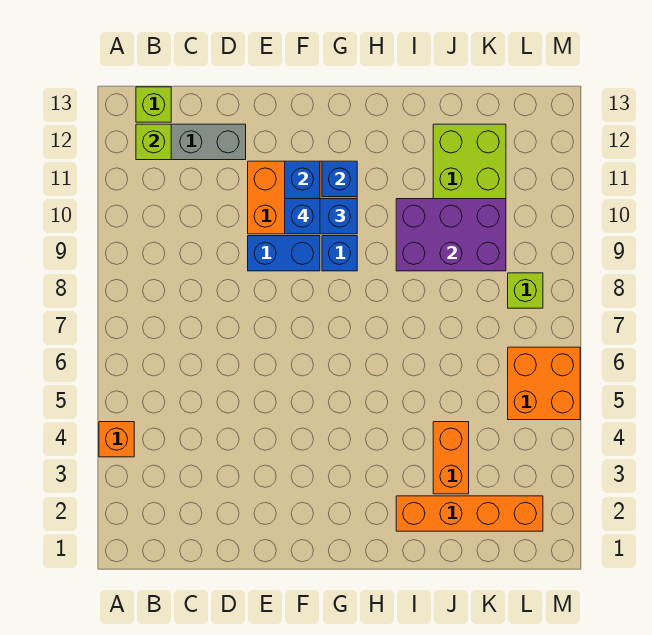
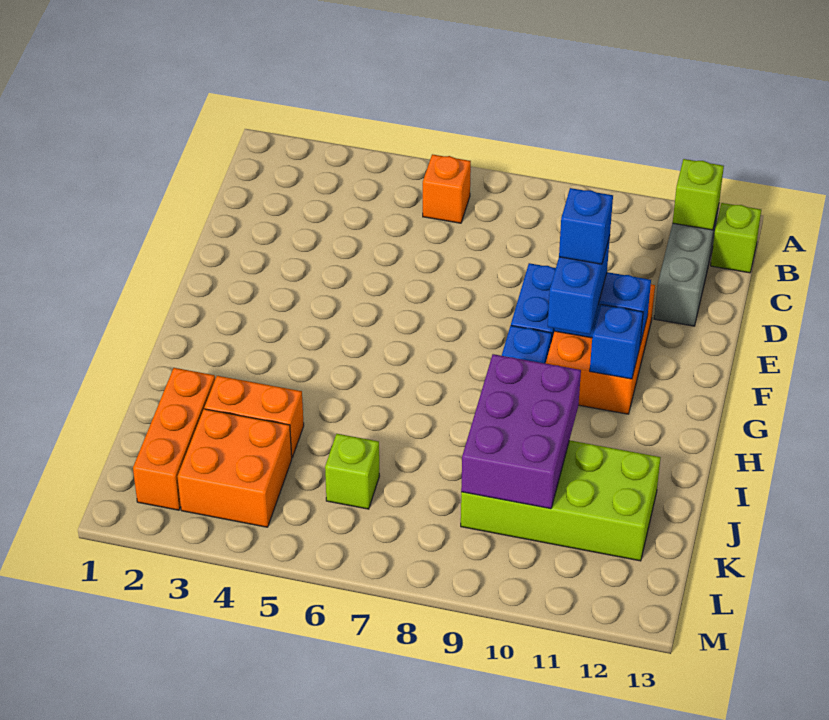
orange brick A4 level 1 -> orange brick B6 level 1
orange brick I2:L2 level 1 -> orange brick J2:L2 level 1
orange brick L5:M6 level 1 -> orange brick K3:L4 level 1
lime brick L8 level 1 -> lime brick K6 level 1

